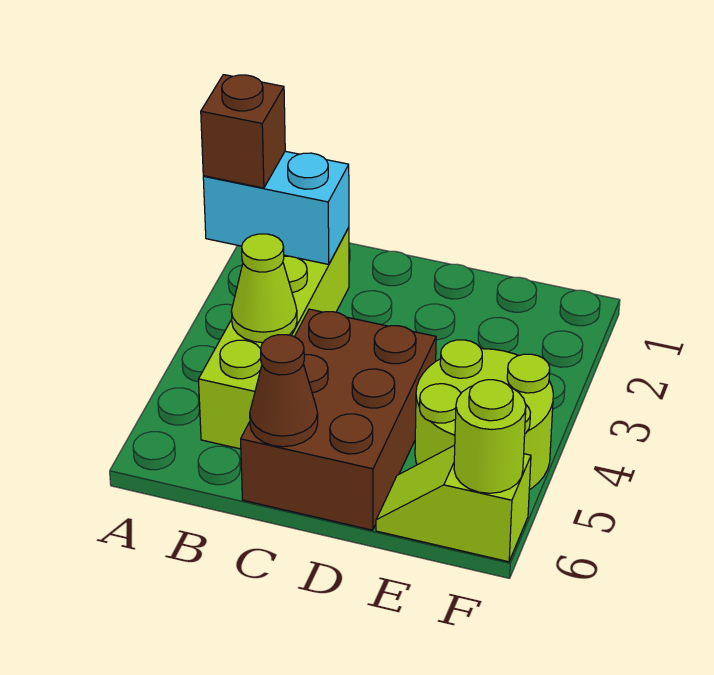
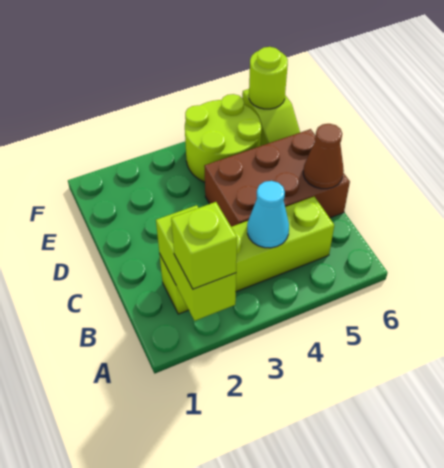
cyan brick A2:B2 level 2 -> lime brick A2:B2 level 2
brown brick A2 level 3 -> lime brick A2 level 3
lime cone B4 level 2 -> cyan cone B4 level 2

